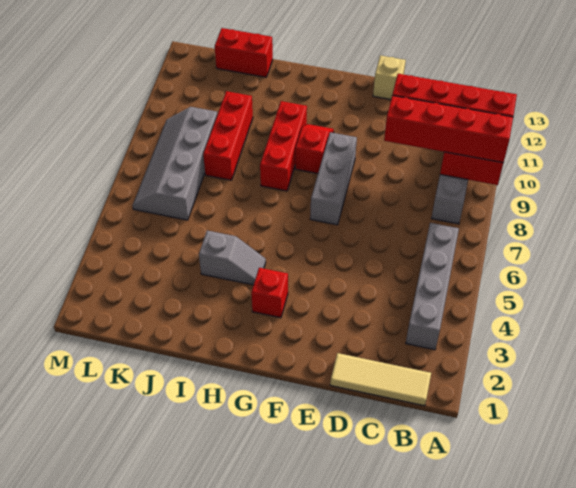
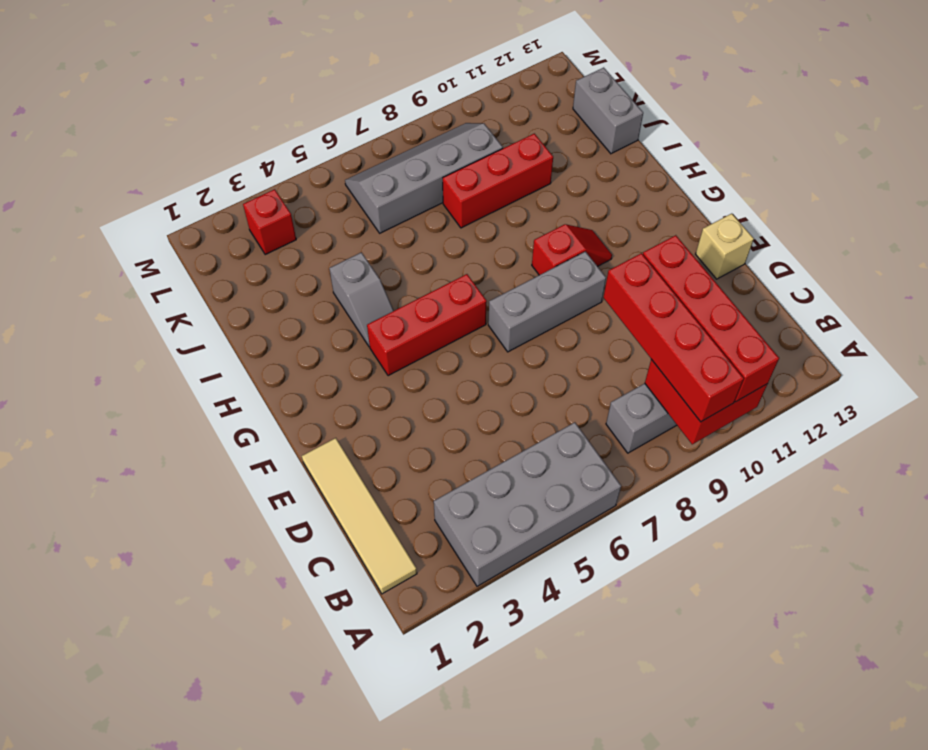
tan tile B1:D1 level 1 -> tan tile B1:E1 level 1
grey brick B3:B6 level 1 -> grey brick A3:B6 level 1
red brick G3 level 1 -> red brick L3 level 1
red brick H8:H10 level 1 -> red brick G4:G6 level 1
red brick J13:K13 level 1 -> grey brick J13:K13 level 1

